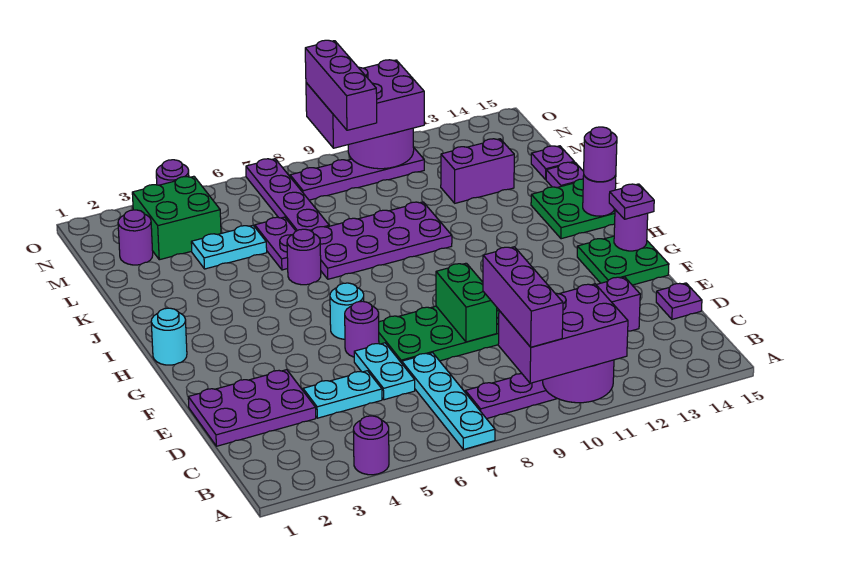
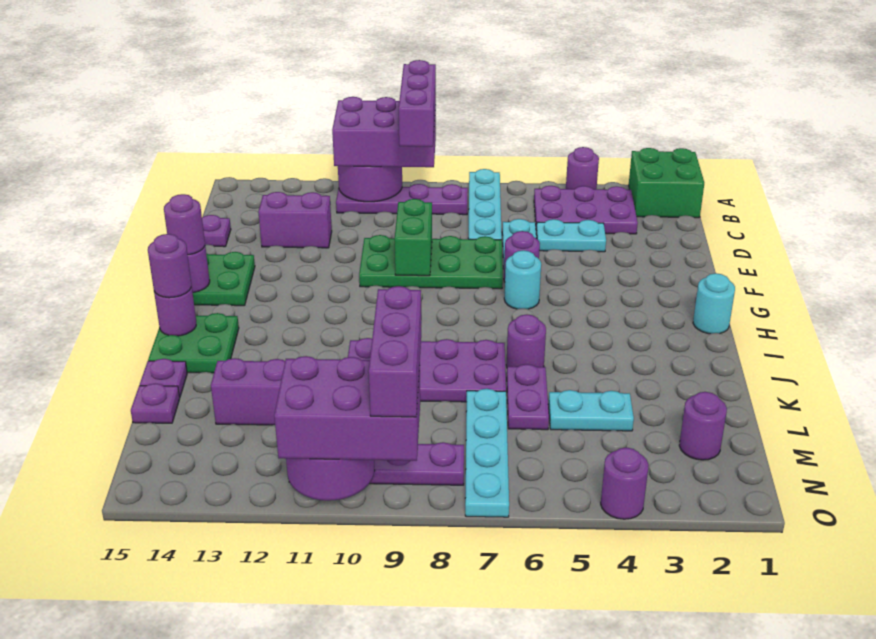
purple plate D1:E3 level 1 -> purple plate B3:C5 level 1
purple plate G15 level 3 -> purple round brick G15 level 3
purple plate L7:O7 level 1 -> cyan plate L7:O7 level 1
green brick M3:N4 level 1 -> green brick A1:B2 level 1

